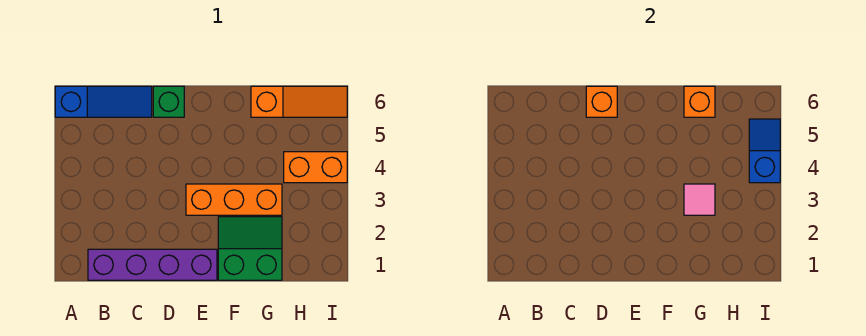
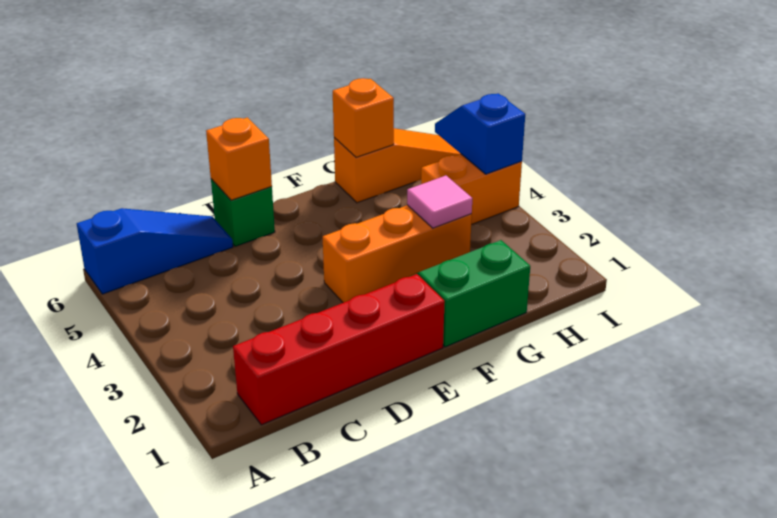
purple brick B1:E1 level 1 -> red brick B1:E1 level 1

